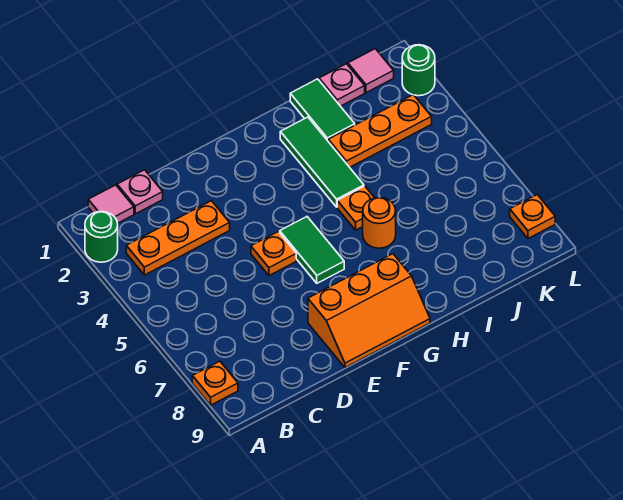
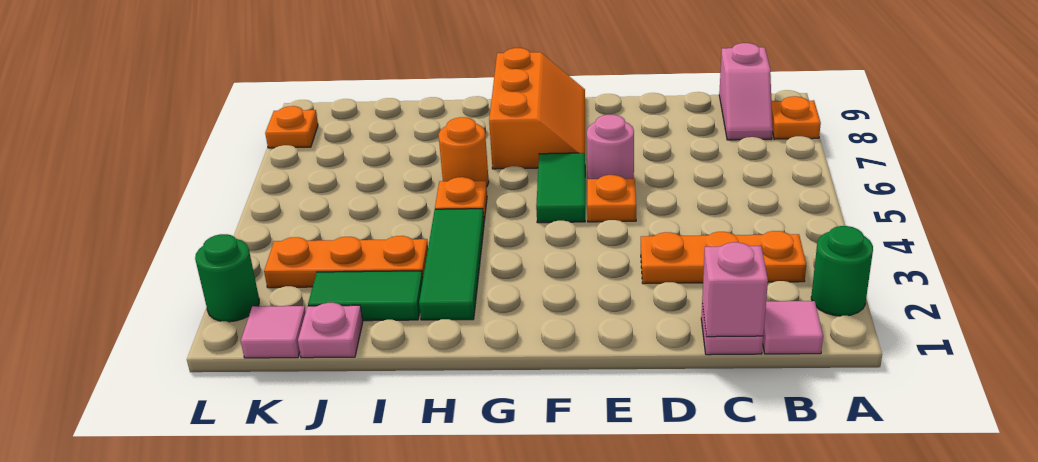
none -> pink slope B8:B9 level 1 top 9
none -> pink brick C1 level 2
none -> pink round brick E6 level 1
orange slope E8:G9 level 1 top 8 -> orange slope F7:G9 level 1 top G
green tile I1:I2 level 1 -> green tile I2:J2 level 1

